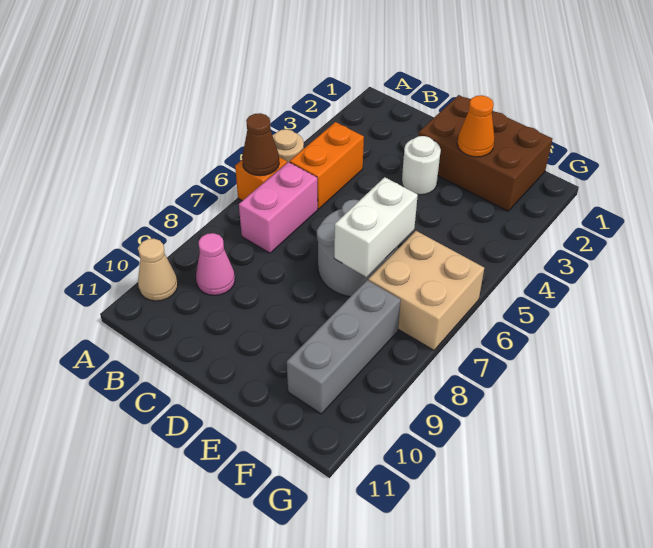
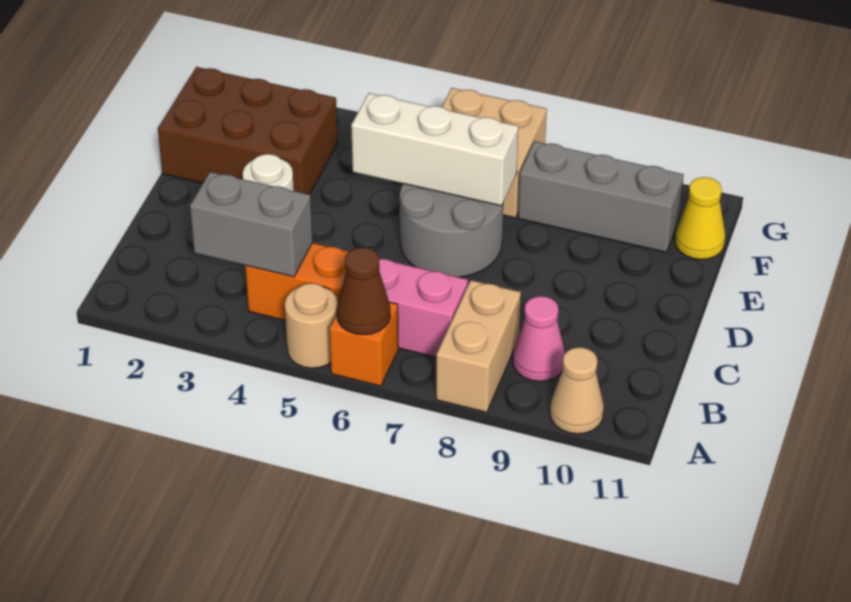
none -> tan brick A8:B8 level 1
none -> grey brick B3:B4 level 2
brown brick D1:F2 level 1 -> brown brick E1:F3 level 1
orange cone E2 level 2 -> none
white brick E6:E7 level 2 -> white brick E5:E7 level 2
none -> yellow cone F11 level 1

